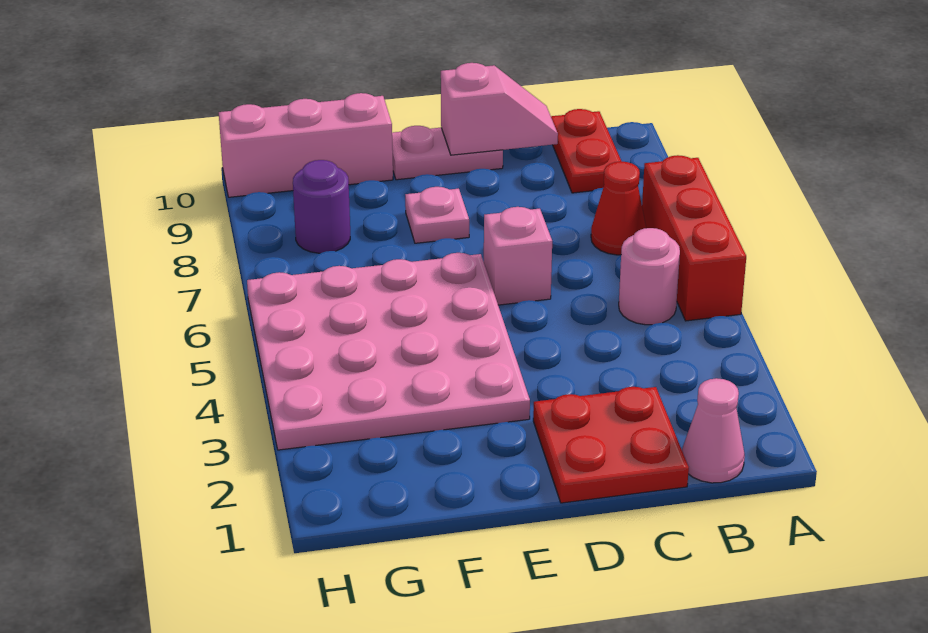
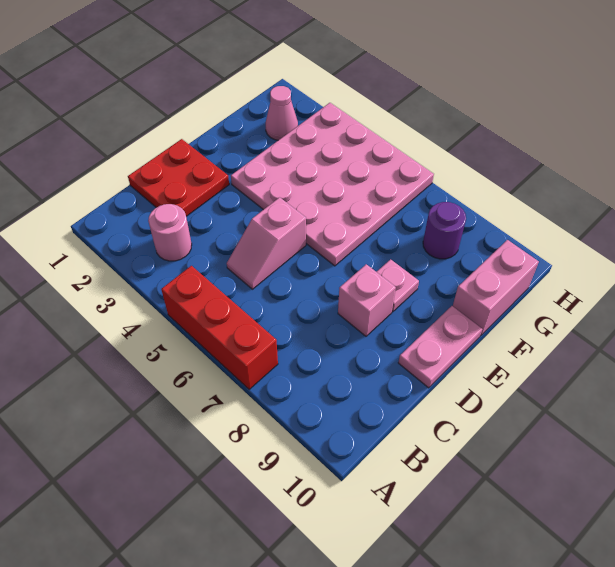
pink cone B1 level 1 -> pink cone G2 level 1
pink round brick B5 level 1 -> pink round brick B3 level 1
red cone B7 level 1 -> none
red plate B9:B10 level 1 -> none
pink slope C10:D10 level 2 top D -> pink slope C5:D5 level 1 top D
pink brick D6 level 1 -> pink brick D8 level 1
pink brick F10:H10 level 1 -> pink brick F10:G10 level 1

